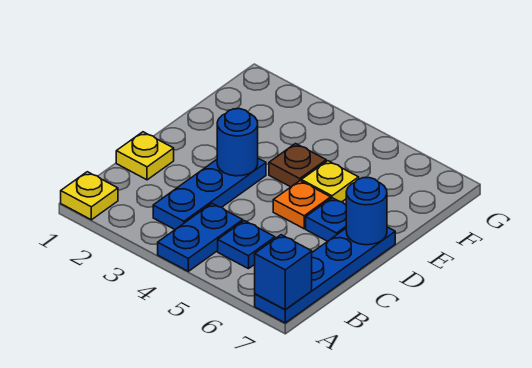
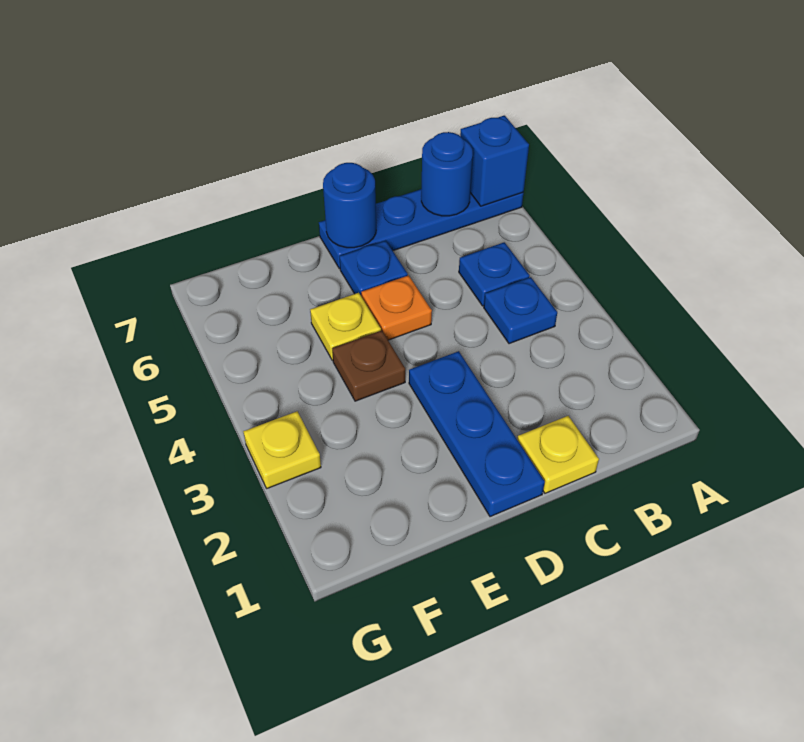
yellow plate A1 level 1 -> yellow plate G3 level 1
blue plate A4:B4 level 1 -> blue plate B4 level 1
blue plate B3:D3 level 1 -> blue plate D1:D3 level 1
blue round brick D3 level 2 -> blue round brick B7 level 2

